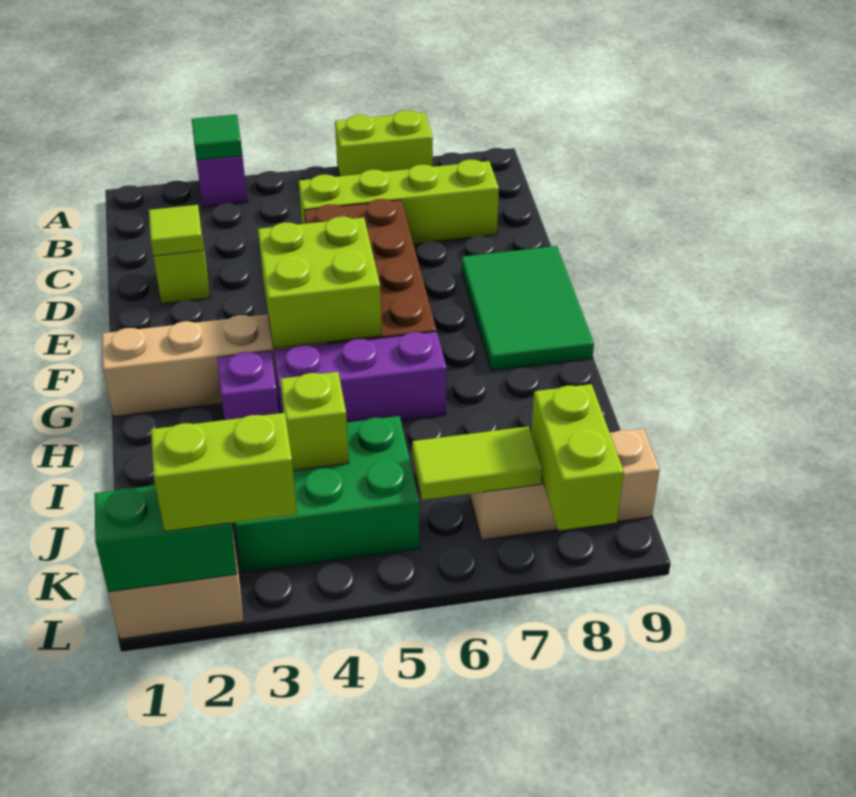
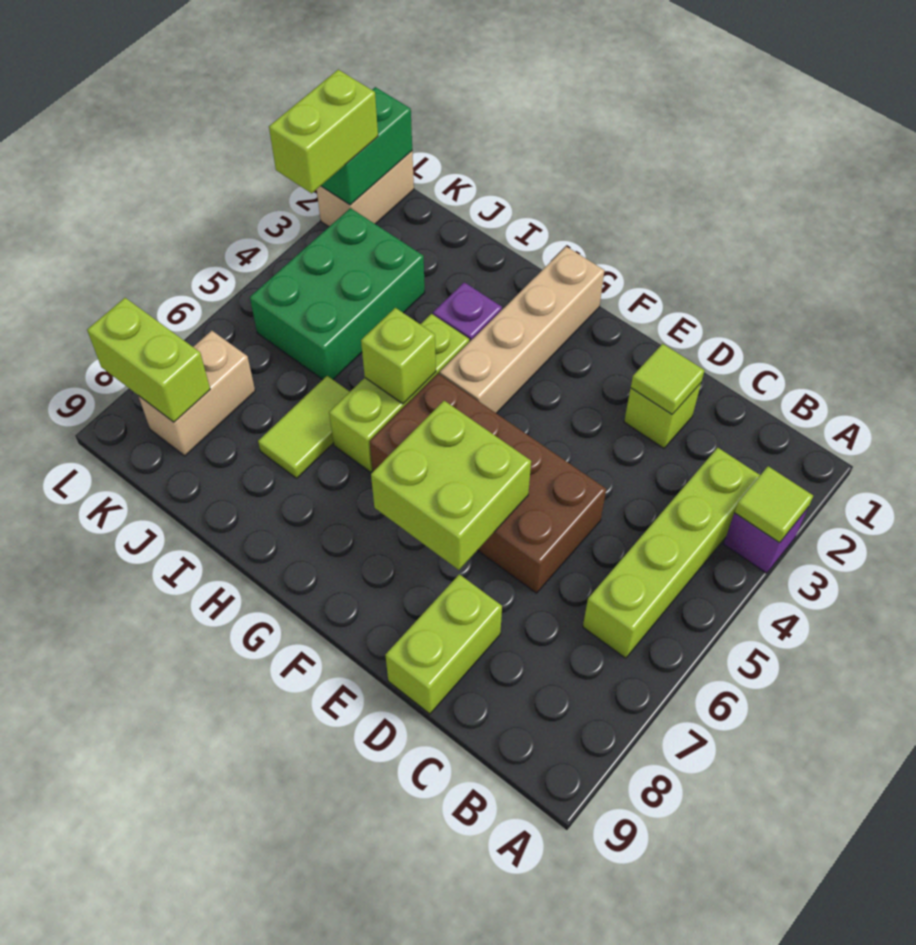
green tile A3 level 2 -> lime tile A3 level 2
lime brick A6:A7 level 1 -> lime brick D8:D9 level 1
lime brick C5:C8 level 1 -> lime brick B3:B6 level 1
green tile E8:G9 level 1 -> none
lime brick F4:G5 level 2 -> lime brick E6:F7 level 2
purple brick H4:H6 level 1 -> lime brick H4:H6 level 1
lime brick J4 level 2 -> lime brick H5 level 2
lime tile K6:K7 level 2 -> lime tile I6:I7 level 1
tan brick K7:K9 level 1 -> tan brick K7:K8 level 1

